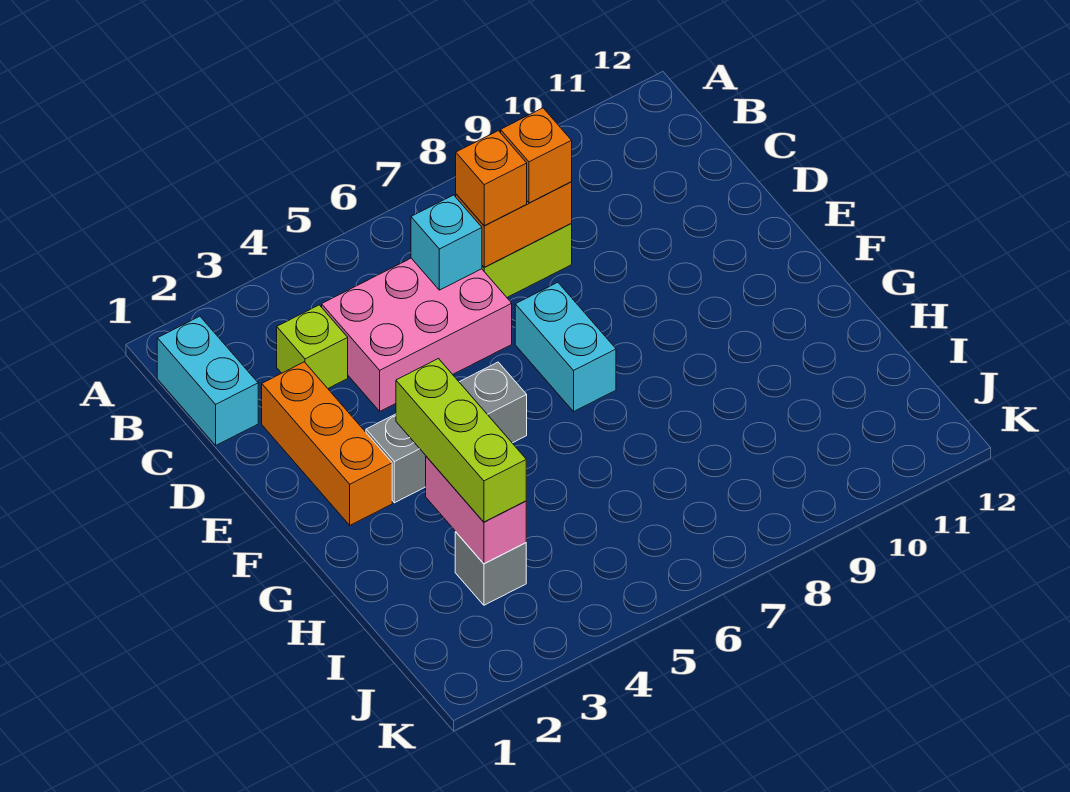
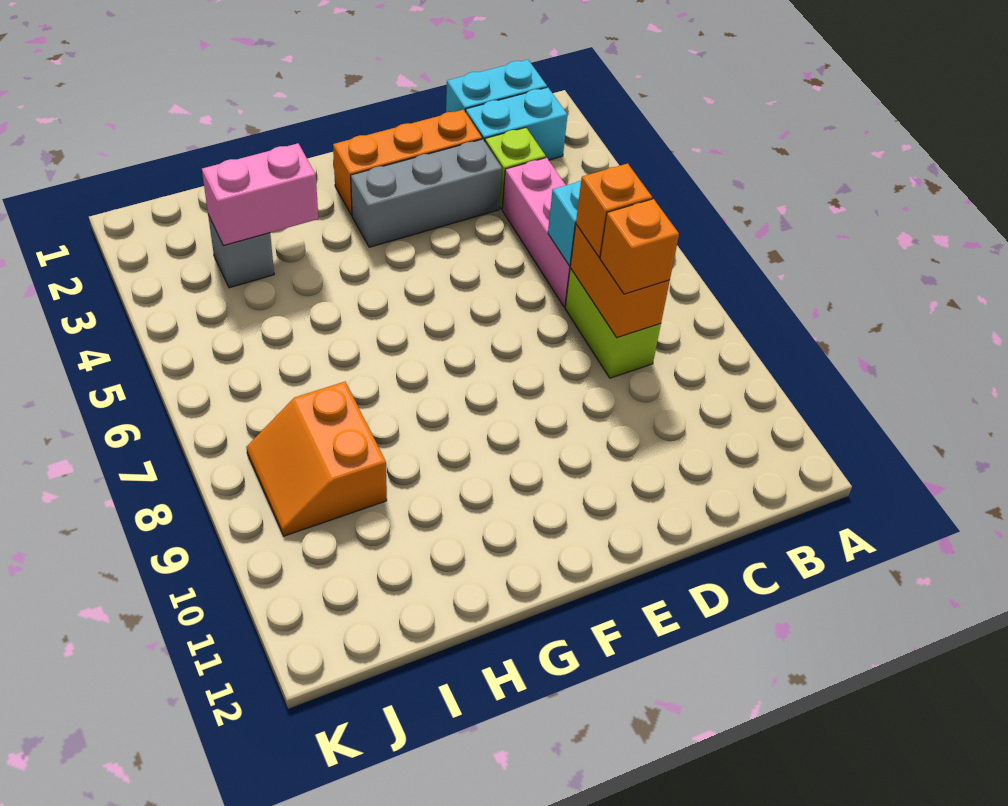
pink brick C4:D6 level 1 -> pink brick C4:C6 level 1
cyan brick E7:F7 level 1 -> cyan brick B2:C2 level 1
grey brick F3:F5 level 1 -> grey brick D3:F3 level 1
lime brick G3:I3 level 3 -> none
none -> orange slope I8:J9 level 1 top I

